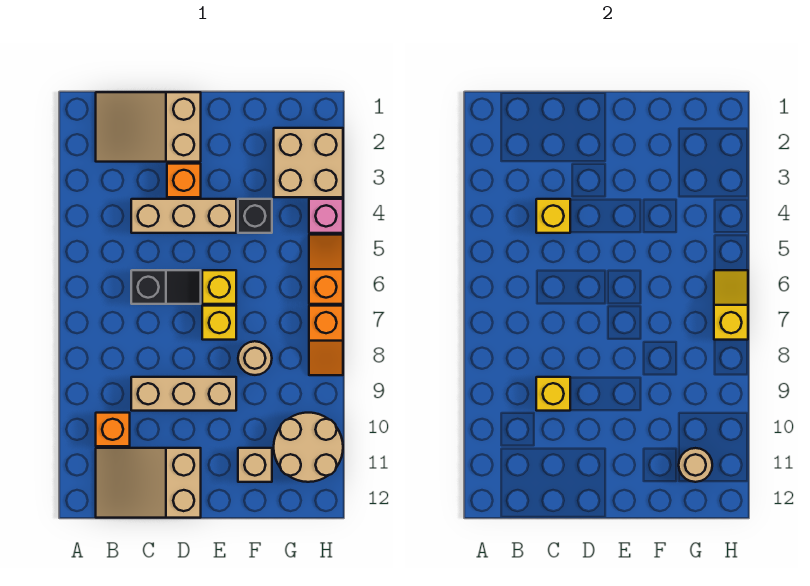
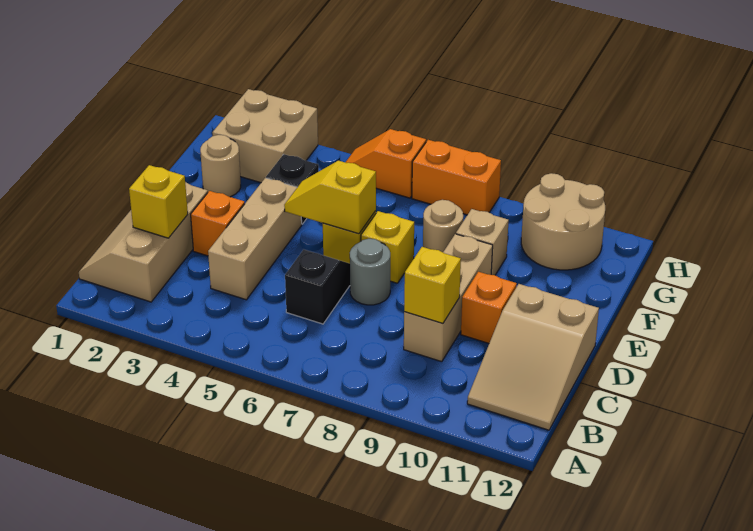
tan slope B1:D2 level 1 top D -> tan slope B1:D2 level 1 top 2
orange brick B10 level 1 -> orange brick D10 level 1
yellow brick C4 level 2 -> yellow brick C2 level 2
none -> grey round brick D7 level 1
tan brick F11 level 1 -> tan brick F9 level 1
tan round brick G11 level 2 -> tan round brick F2 level 1
pink brick H4 level 1 -> none
yellow slope H6:H7 level 2 top 7 -> yellow slope E5:E6 level 2 top 6
orange slope H7:H8 level 1 top 7 -> orange brick H7:H8 level 1

